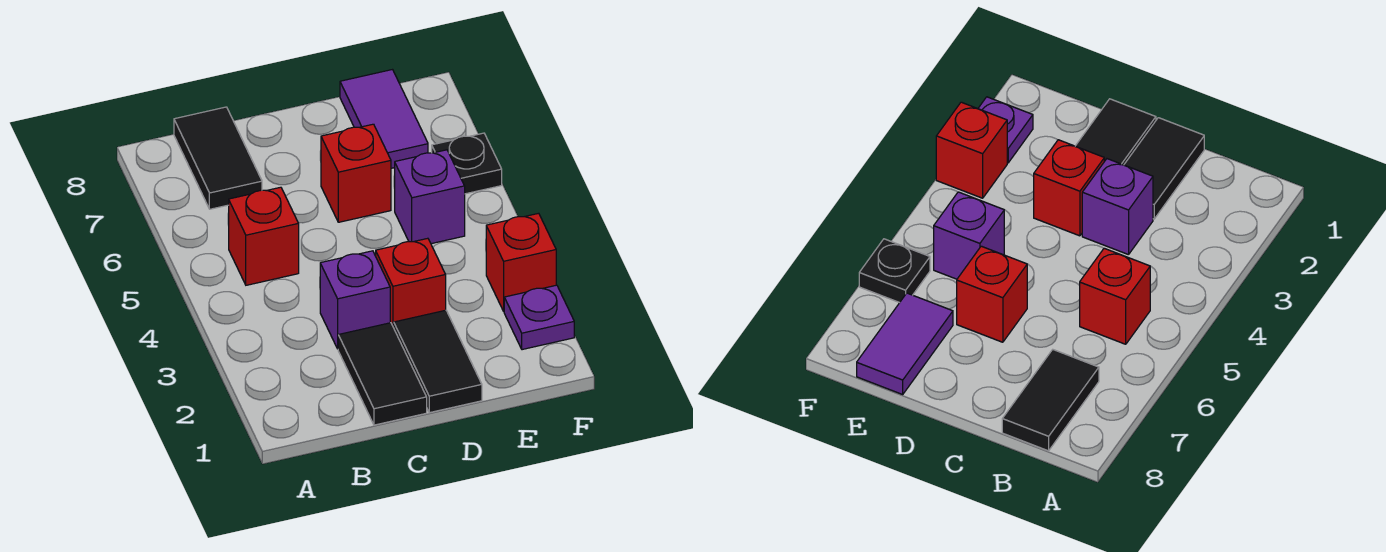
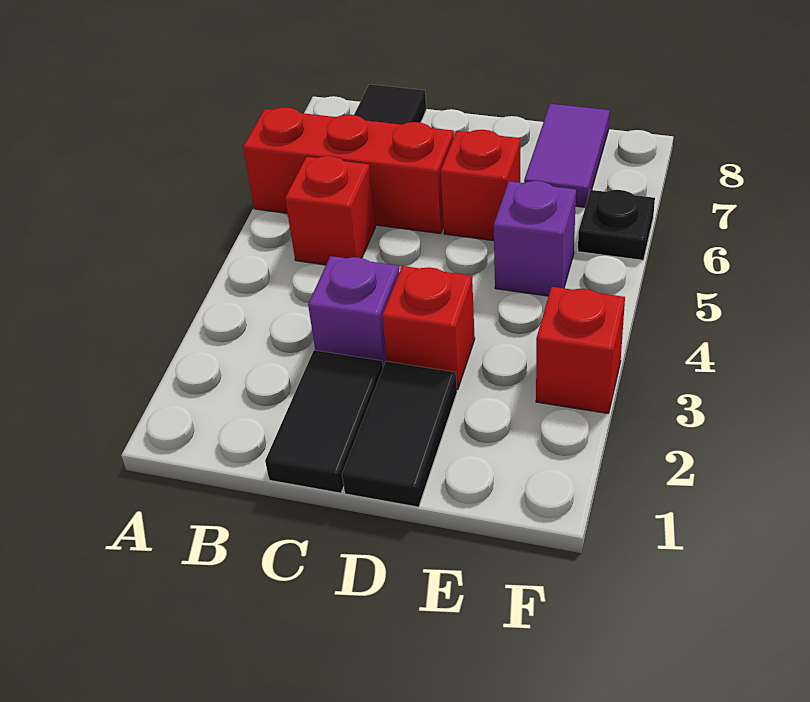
none -> red brick A6:C6 level 1
purple plate F2 level 1 -> none

